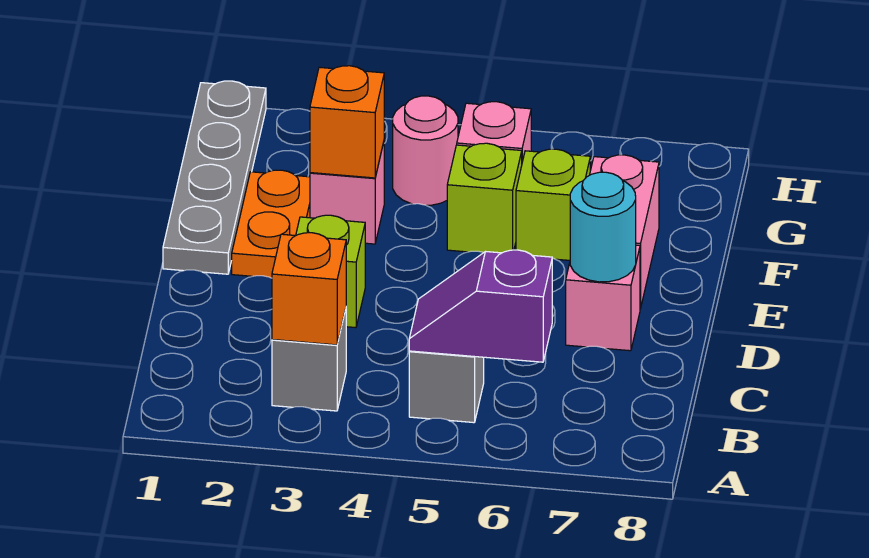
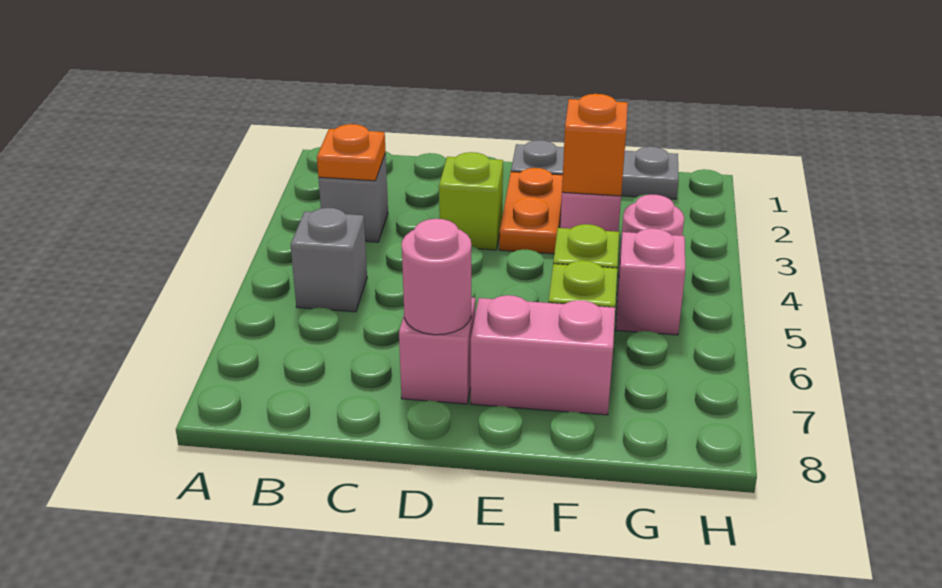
orange brick B3 level 2 -> orange plate B3 level 2
purple slope B5:B6 level 2 top 6 -> none
cyan round brick D7 level 2 -> pink round brick D7 level 2
grey plate E1:H1 level 1 -> grey plate E1:G1 level 1
orange plate E2:F2 level 1 -> orange plate E2:E3 level 1

